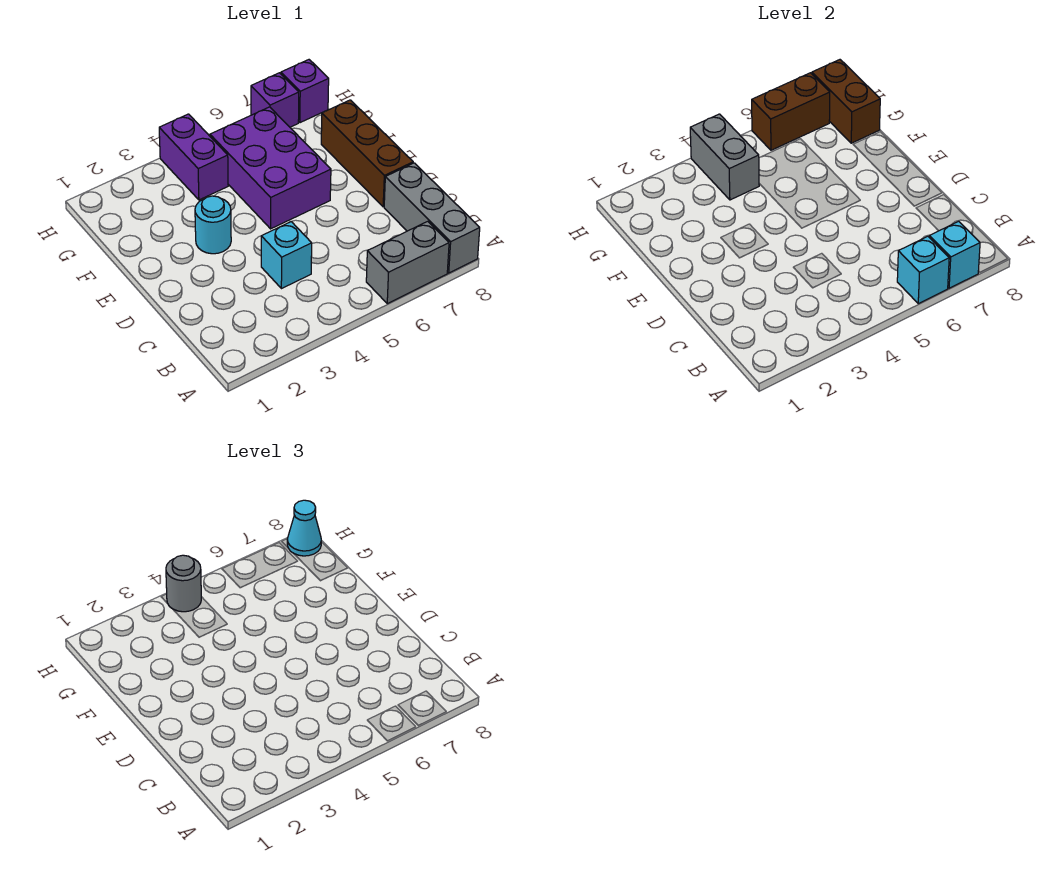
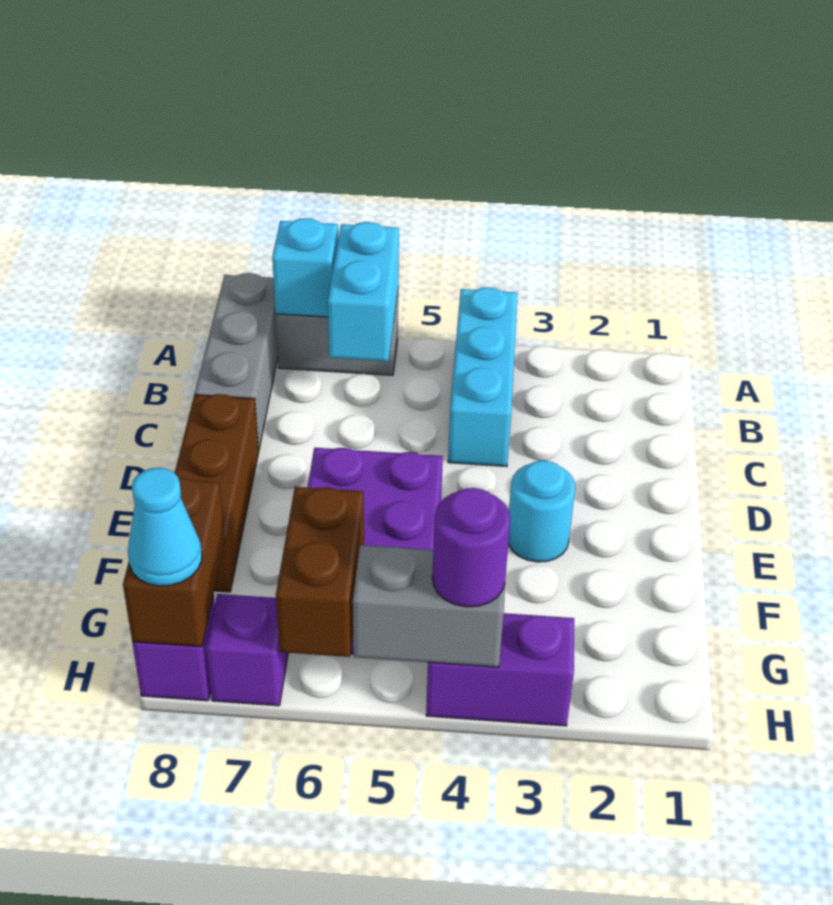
cyan brick A6 level 2 -> cyan brick A6:B6 level 2
cyan brick C4 level 1 -> cyan brick A4:C4 level 1
purple brick G4:H4 level 1 -> purple brick H3:H4 level 1
grey brick G4:H4 level 2 -> grey brick H4:H5 level 2
grey round brick H4 level 3 -> purple round brick H4 level 3
brown brick H6:H7 level 2 -> brown brick G6:H6 level 2

